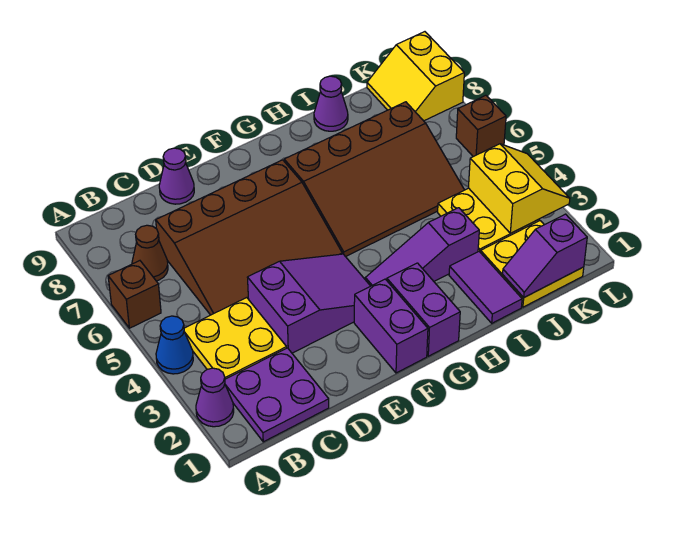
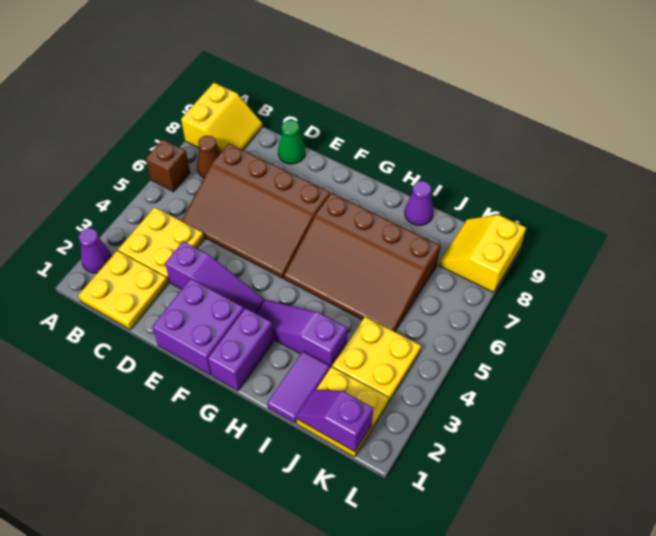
blue cone A4 level 1 -> none
purple plate B1:C2 level 1 -> yellow plate B1:C2 level 1
purple slope D3:F4 level 1 top D -> purple slope D3:F3 level 1 top D
purple cone D9 level 1 -> green cone D9 level 1
purple brick F1:F2 level 1 -> purple brick E1:F2 level 1
yellow slope K3:L4 level 2 top K -> yellow slope A8:B9 level 1 top A
brown brick L6 level 1 -> none

